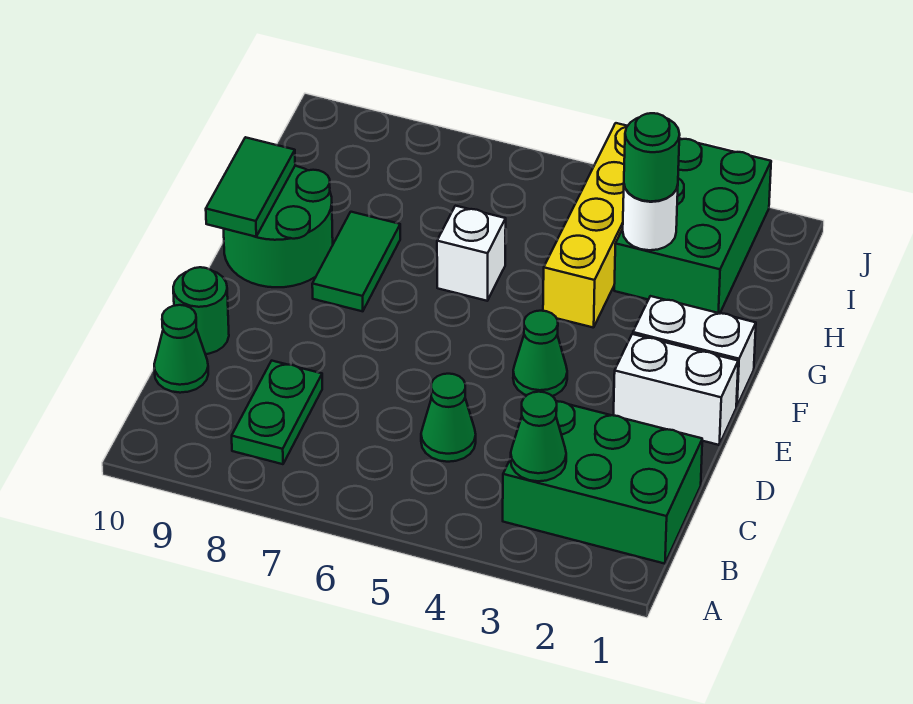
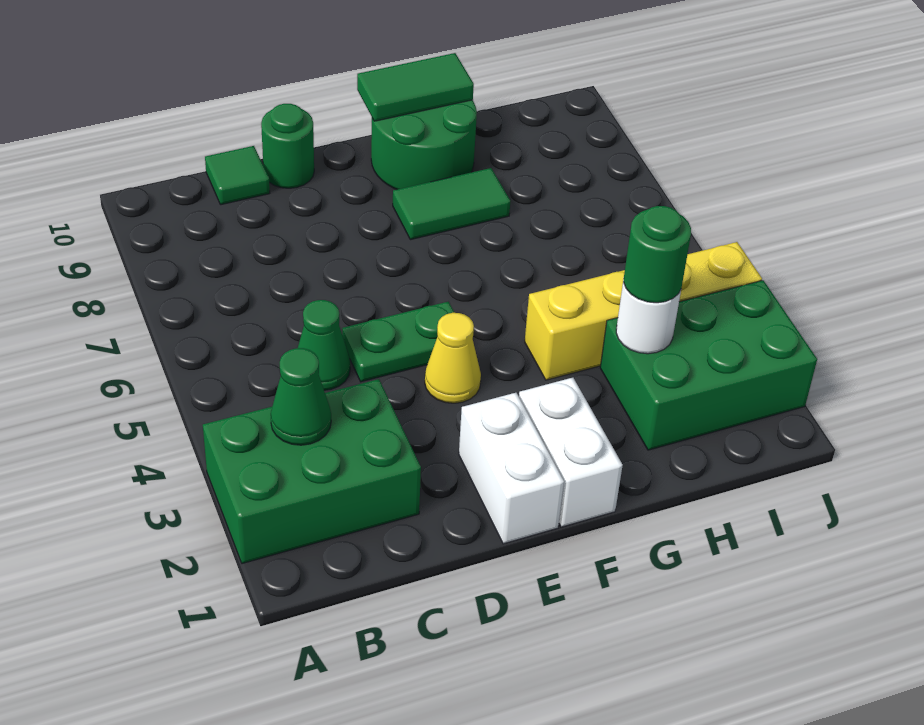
green brick B1:C3 level 1 -> green brick A2:C3 level 1
green plate B8:C8 level 1 -> green plate D5:E5 level 1
green cone C10 level 1 -> green tile C10 level 1
green cone E4 level 1 -> yellow cone E4 level 1
white brick G6 level 1 -> none

